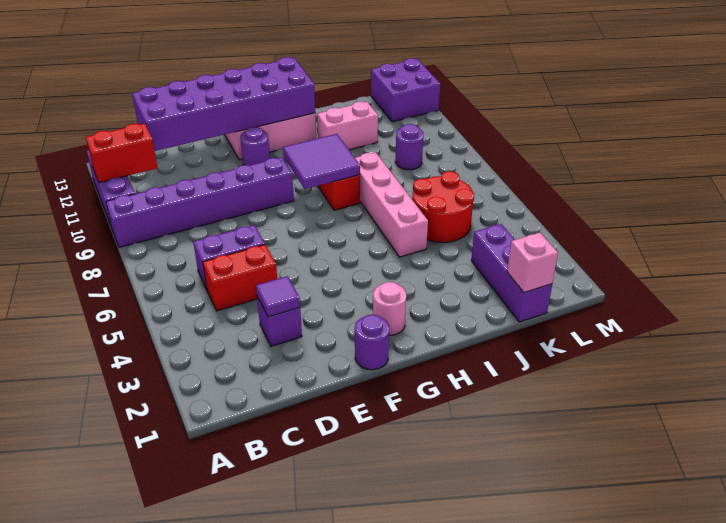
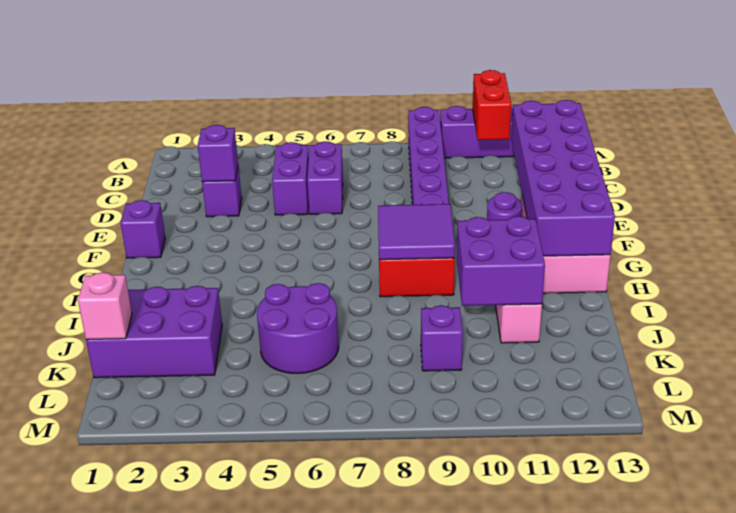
red brick C5:D5 level 1 -> purple brick C5:D5 level 1
purple tile D3 level 2 -> purple brick D3 level 2
purple round brick F1 level 1 -> purple brick F1 level 1
pink round brick G2 level 1 -> none
pink brick I5:I8 level 1 -> none
red round brick J5:K6 level 1 -> purple round brick J5:K6 level 1
purple brick K1:K3 level 1 -> purple brick J1:K3 level 1
purple round brick K9 level 1 -> purple brick K9 level 1
purple brick L12:M13 level 1 -> purple brick I10:J11 level 2

